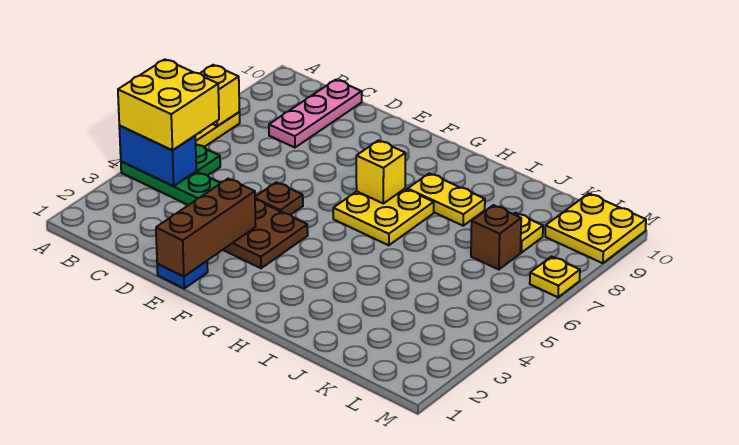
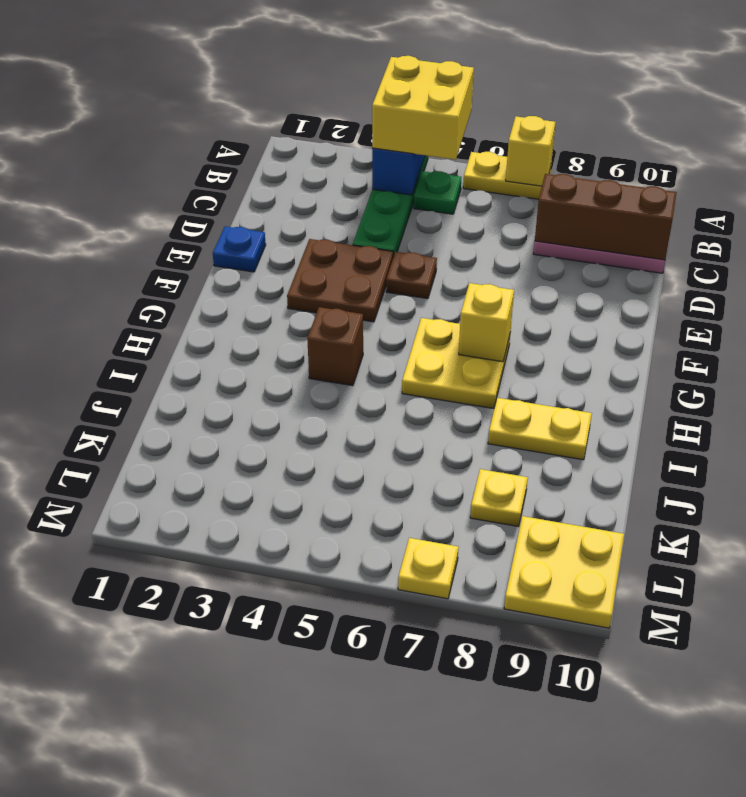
brown brick E1:E3 level 2 -> brown brick C8:C10 level 2
yellow plate H8:I8 level 1 -> yellow plate I8:I9 level 1
brown brick K7 level 1 -> brown brick H4 level 1

